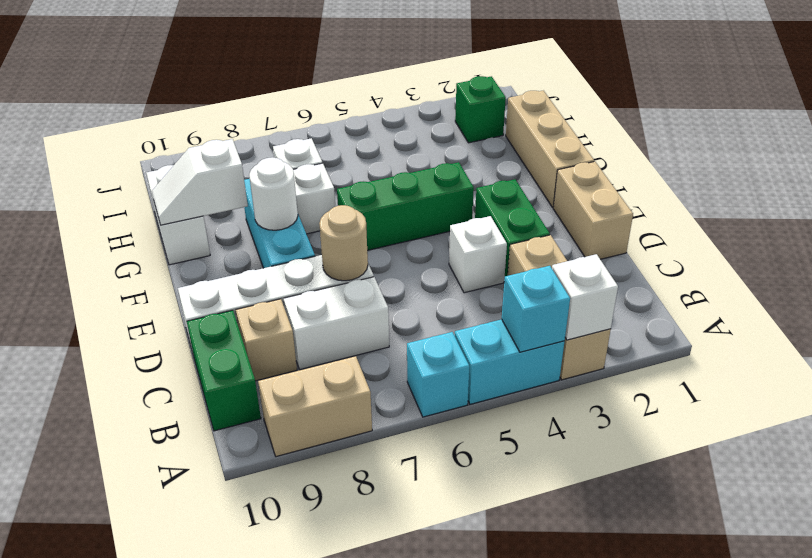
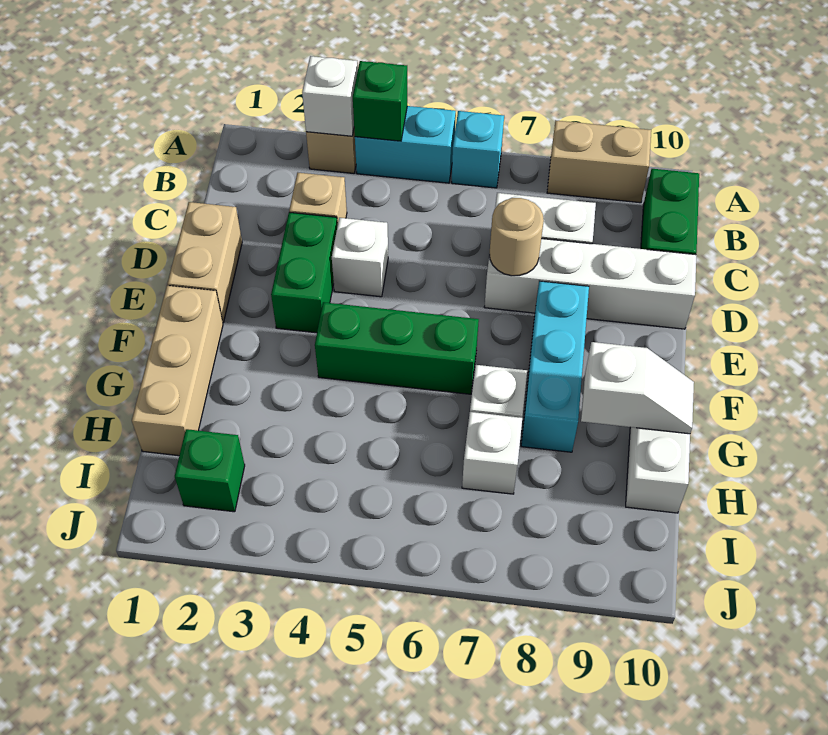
cyan brick A4 level 2 -> green brick A4 level 2
tan brick C9 level 1 -> none
white round brick F8 level 2 -> none

